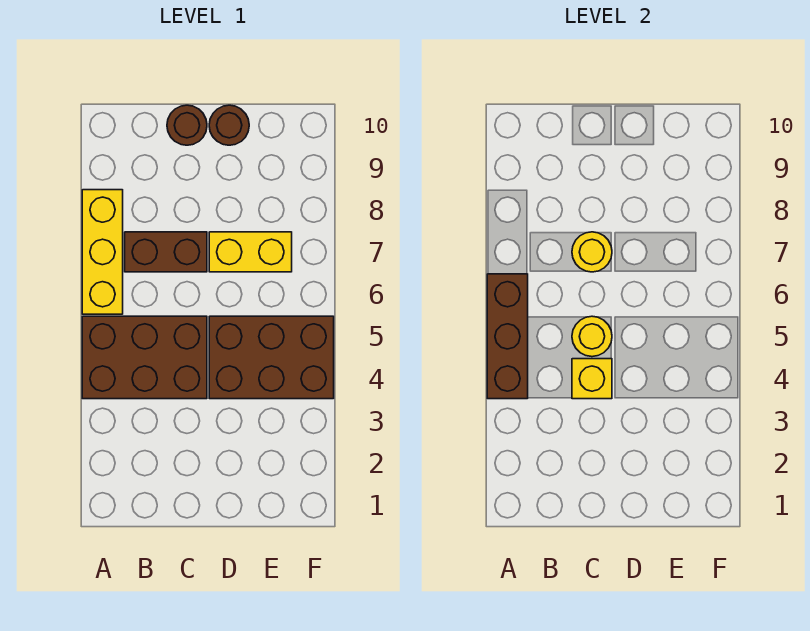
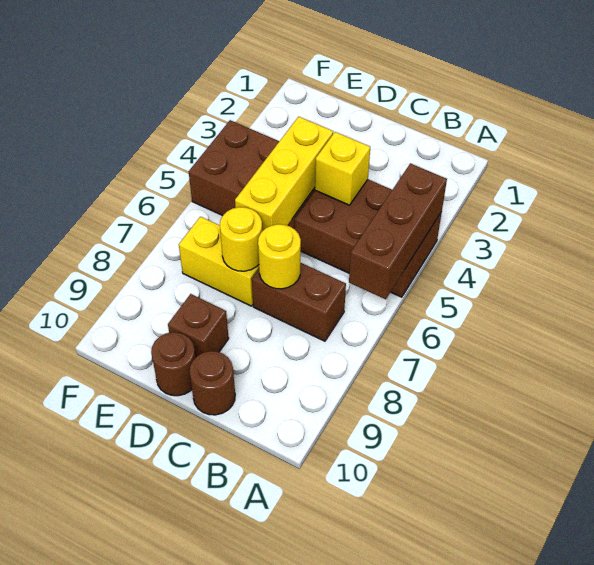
yellow brick A6:A8 level 1 -> yellow brick D4:D6 level 2
yellow round brick C5 level 2 -> yellow round brick D7 level 2
none -> brown brick D9 level 1

